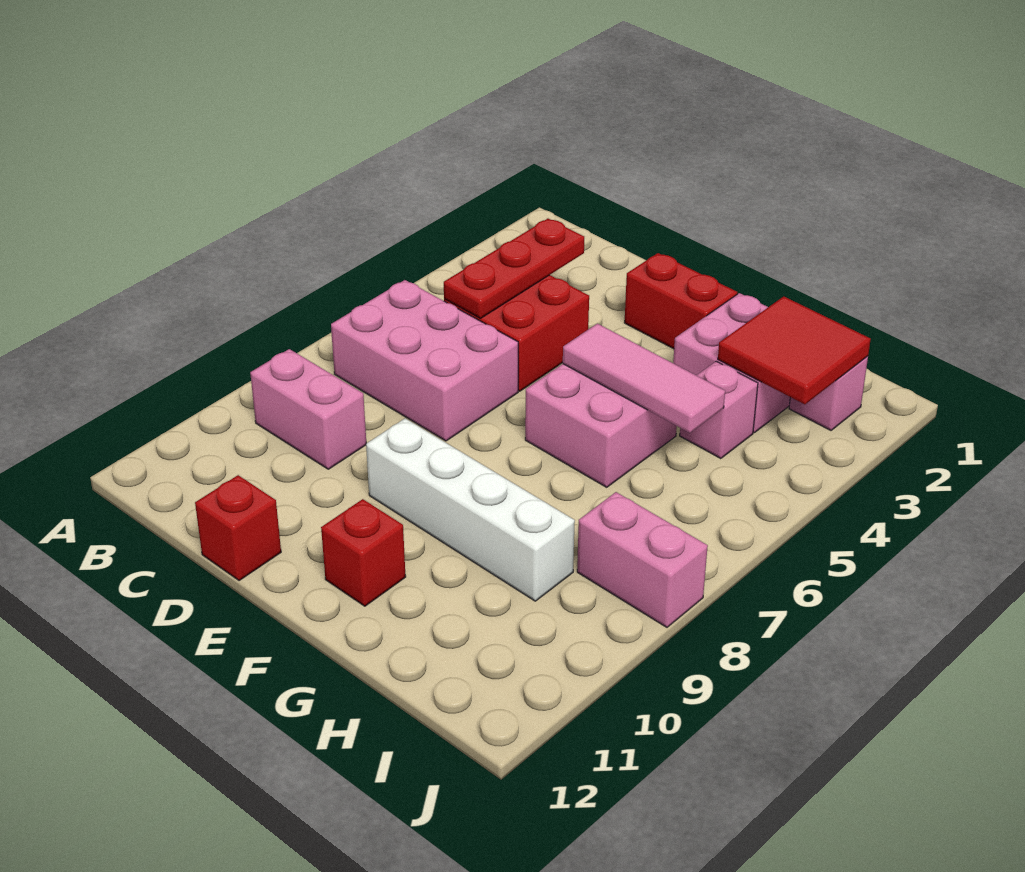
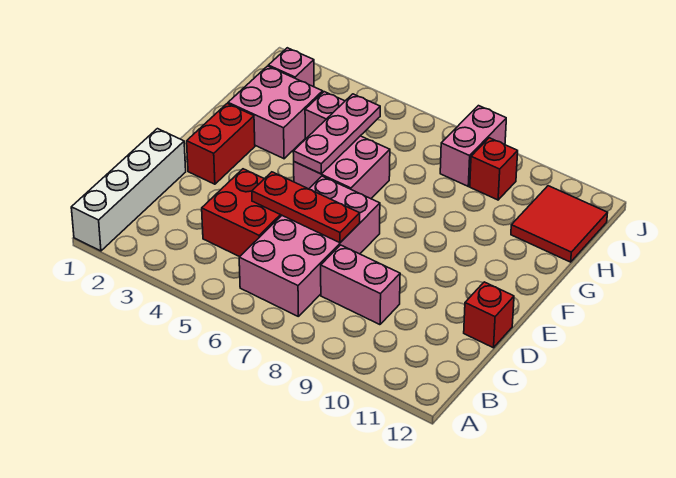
pink brick B6:D7 level 1 -> pink brick B6:E7 level 1
pink brick B9:C9 level 1 -> pink brick C8:C9 level 1
red plate C3:C5 level 2 -> red plate D5:D7 level 2
white brick E9:H9 level 1 -> white brick A1:D1 level 1
pink tile F5:H5 level 2 -> pink plate F5:H5 level 2
red brick F11 level 1 -> red brick I9 level 1
red tile H2:I3 level 2 -> red tile H11:I12 level 1

